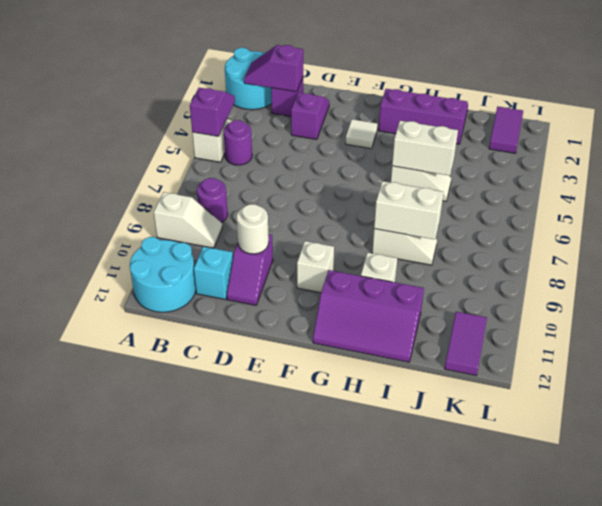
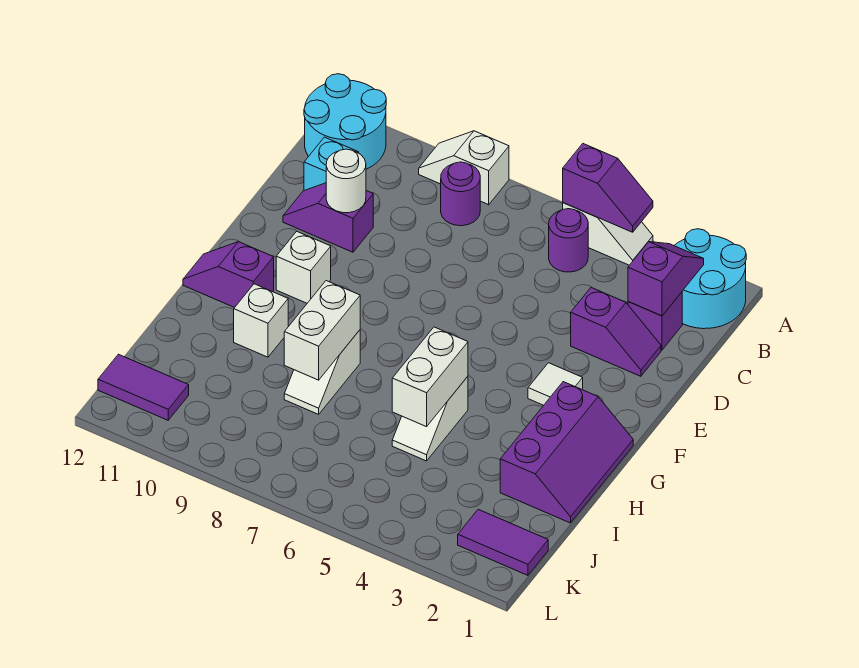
white slope A9:B9 level 1 top A -> white slope A8:A9 level 1 top 8
purple slope G11:I12 level 1 top 11 -> purple slope G11:G12 level 1 top 11

